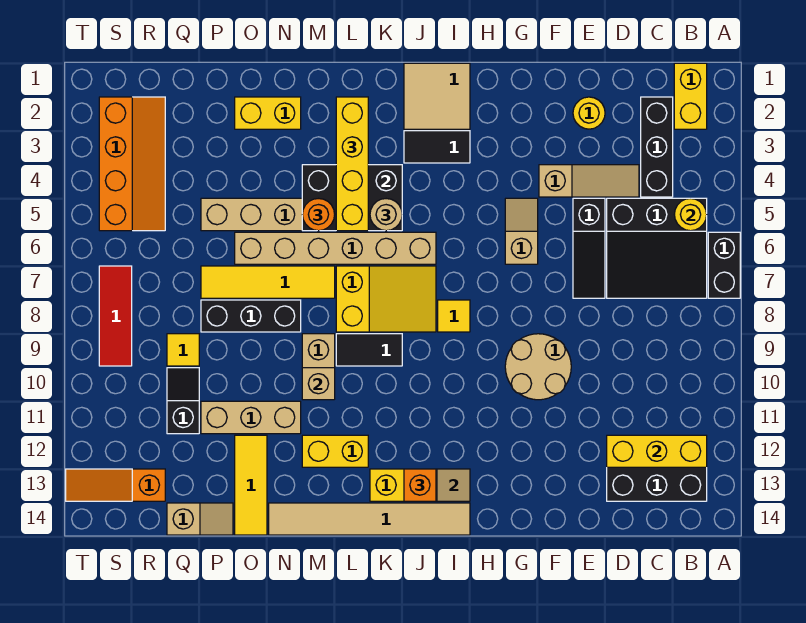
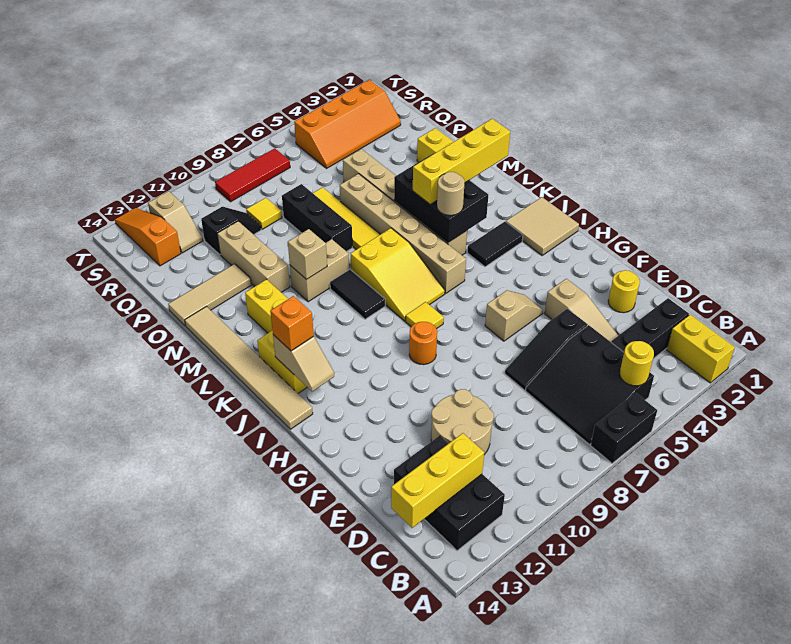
yellow brick B1:B2 level 1 -> yellow brick A2:B2 level 1
yellow brick B12:D12 level 2 -> yellow brick C12:C14 level 2
tan round brick F9:G10 level 1 -> tan round brick D10:E11 level 1
black tile I3:J3 level 1 -> black tile J3:J4 level 1
orange round brick M5 level 3 -> orange round brick H9 level 1
yellow tile O12:O14 level 1 -> tan tile O12:O14 level 1
tan slope P14:Q14 level 1 top Q -> tan slope R12:S12 level 1 top S

